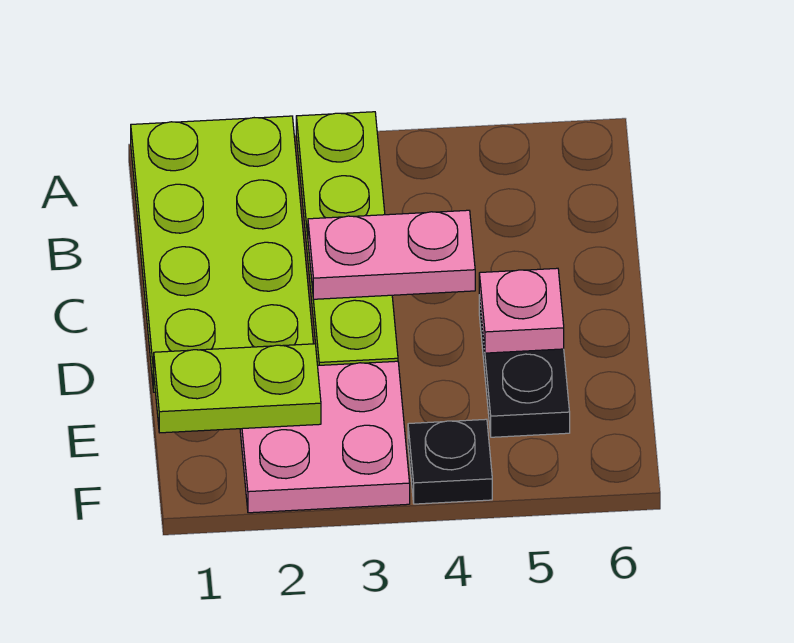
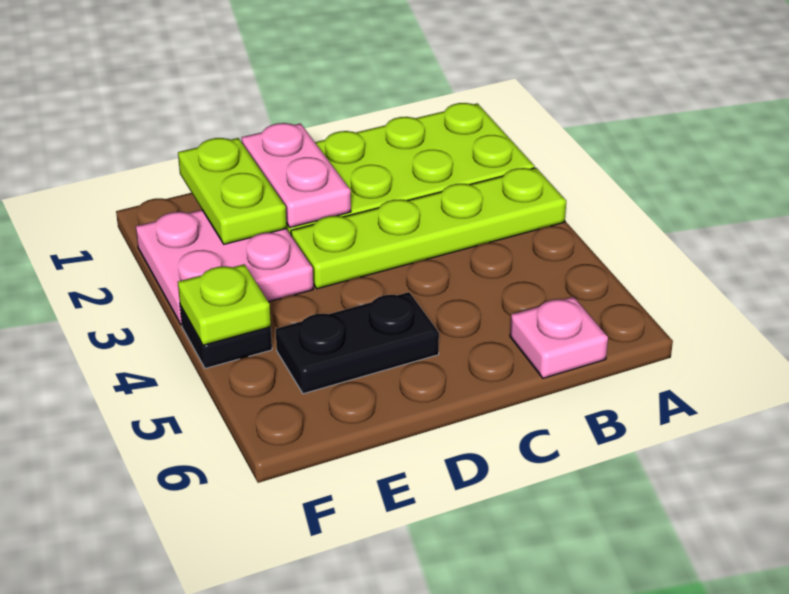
pink plate C3:C4 level 2 -> pink plate D1:D2 level 2
pink plate D5 level 2 -> pink plate B6 level 1
none -> lime plate F4 level 2

